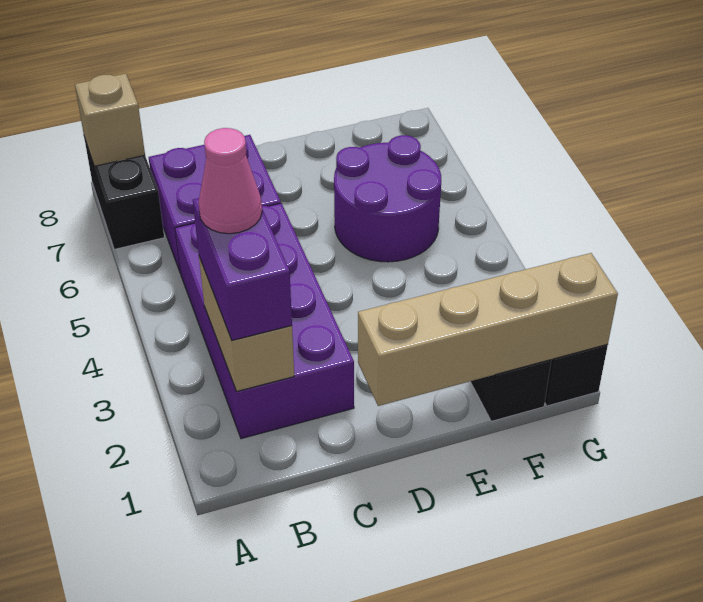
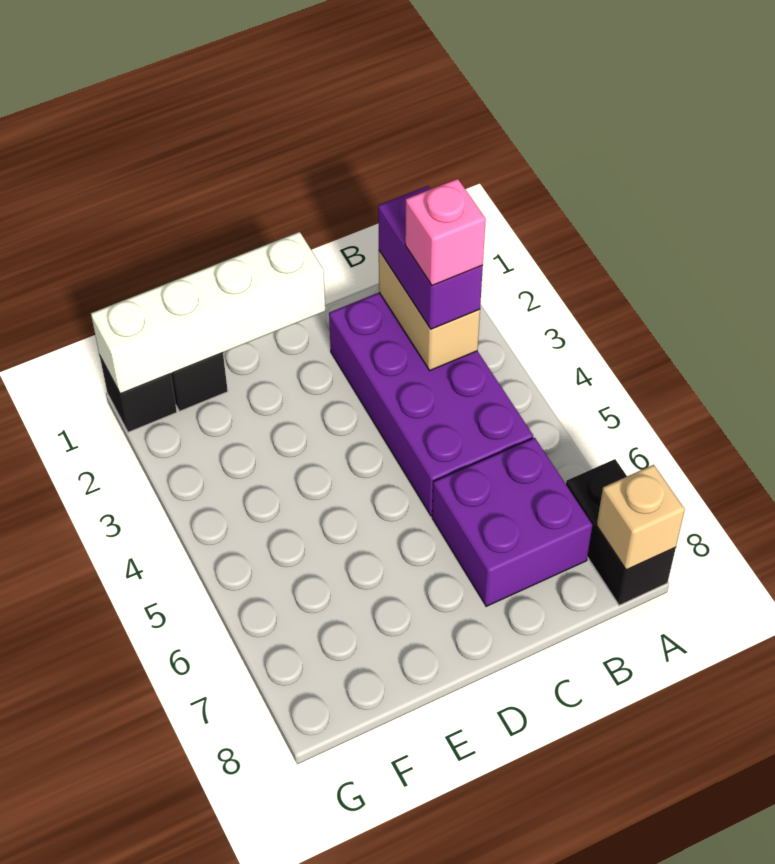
pink cone B3 level 4 -> pink brick B3 level 4
tan brick D1:G1 level 2 -> white brick D1:G1 level 2
purple round brick E5:F6 level 1 -> none

